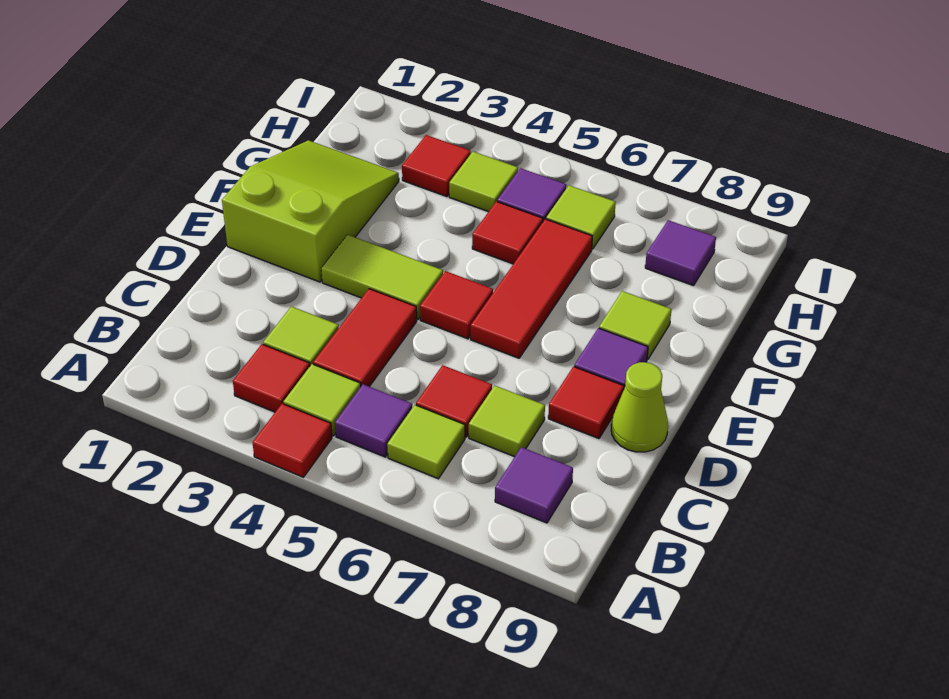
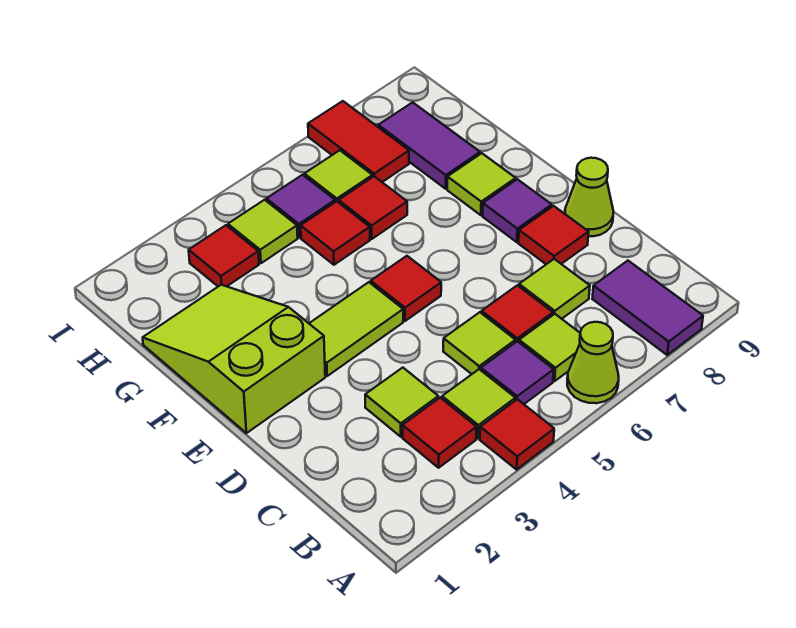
none -> lime cone A6 level 1
purple tile B8 level 1 -> purple tile A8:B8 level 1
red tile C4:D4 level 1 -> red tile H7:I7 level 1
none -> lime tile C5 level 1
red tile E6:G6 level 1 -> red tile G6 level 1
purple tile H8 level 1 -> purple tile G8:H8 level 1

